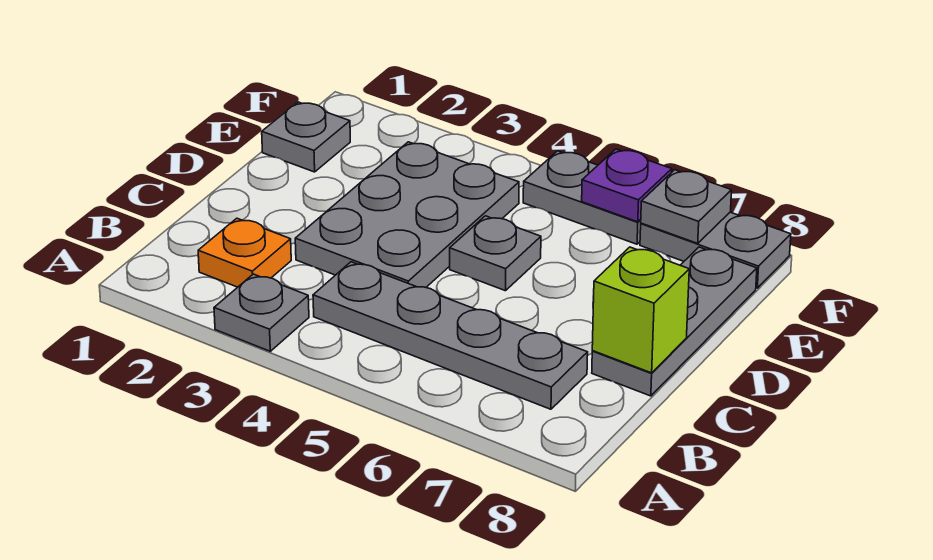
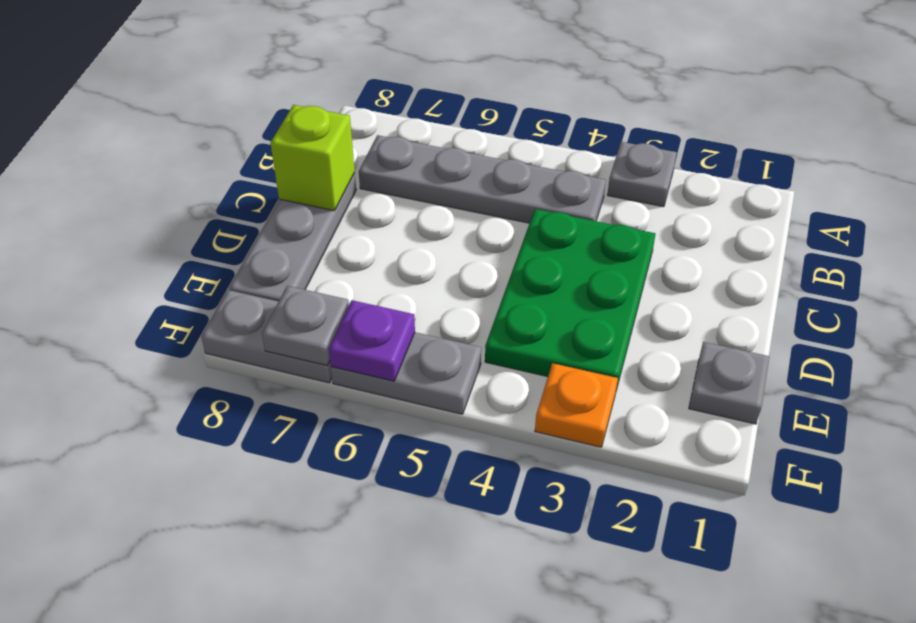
orange plate B2 level 1 -> orange plate F3 level 1
grey plate C3:E4 level 1 -> green plate C3:E4 level 1
grey plate D5 level 1 -> none

